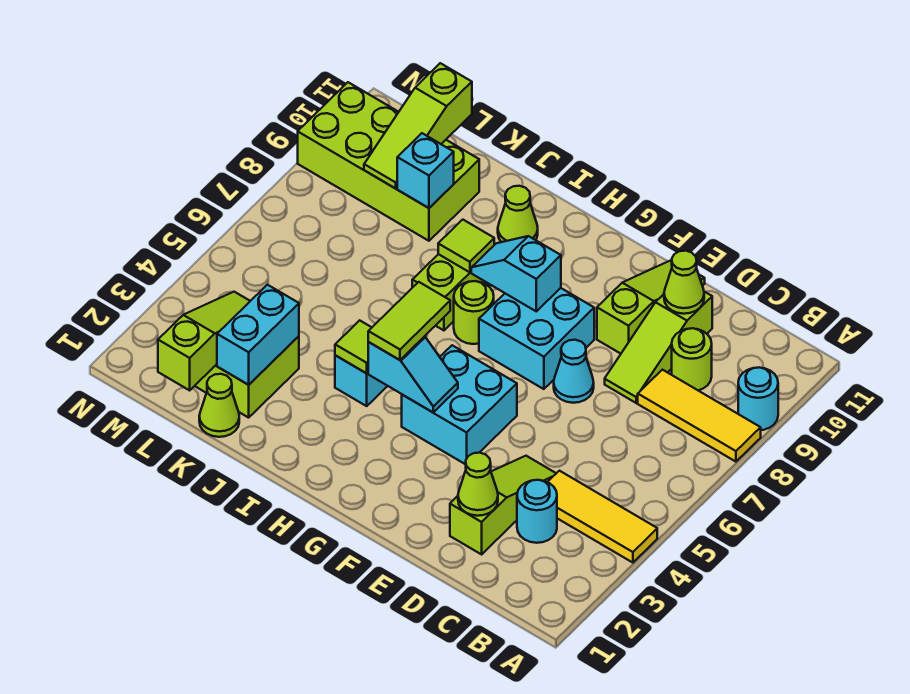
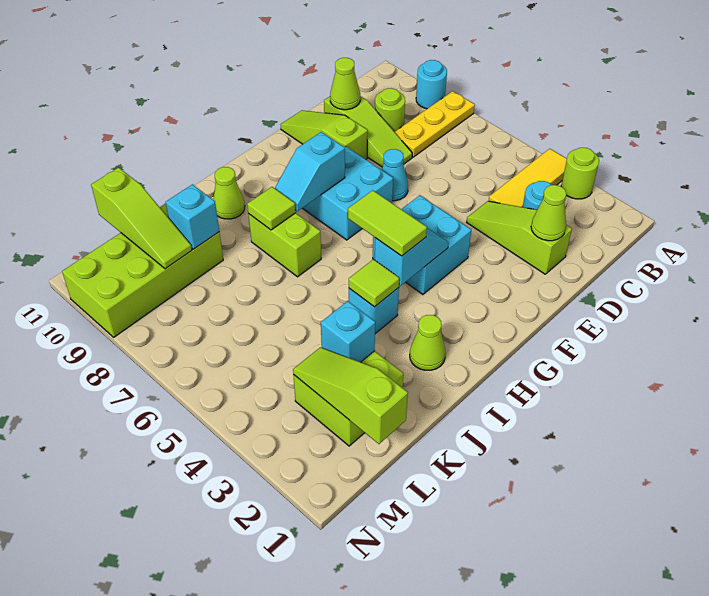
yellow tile A8:C8 level 1 -> yellow plate A8:C8 level 1
lime round brick H7 level 1 -> lime round brick A3 level 1
lime cone K1 level 1 -> lime cone I2 level 1
cyan brick K2:K3 level 2 -> cyan brick K3 level 2

